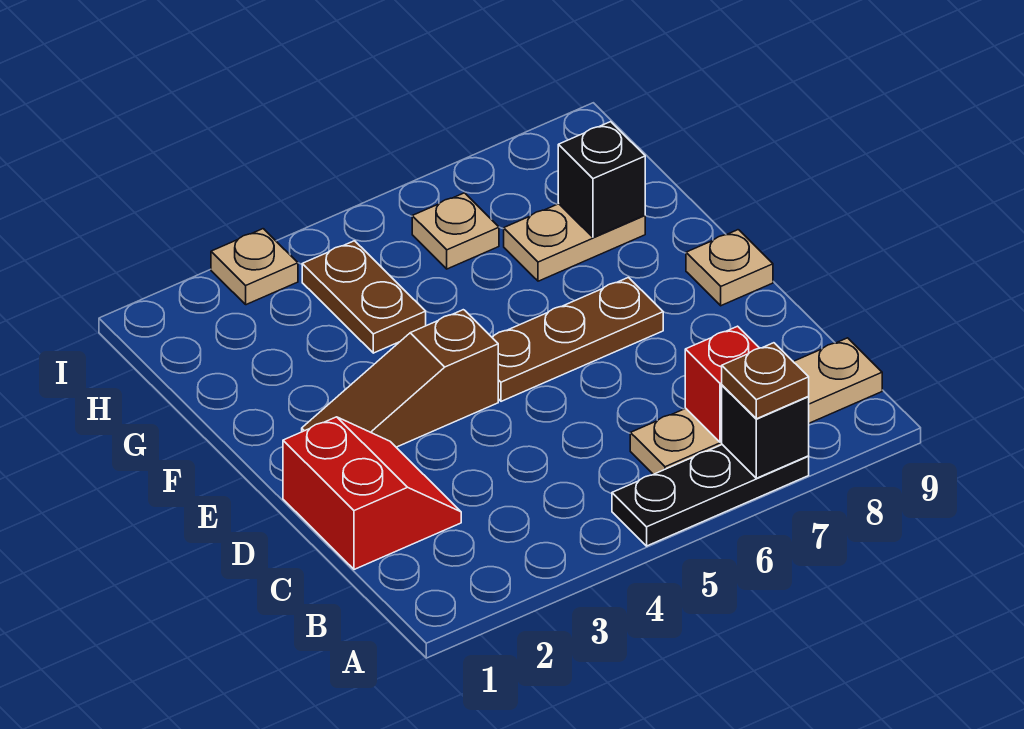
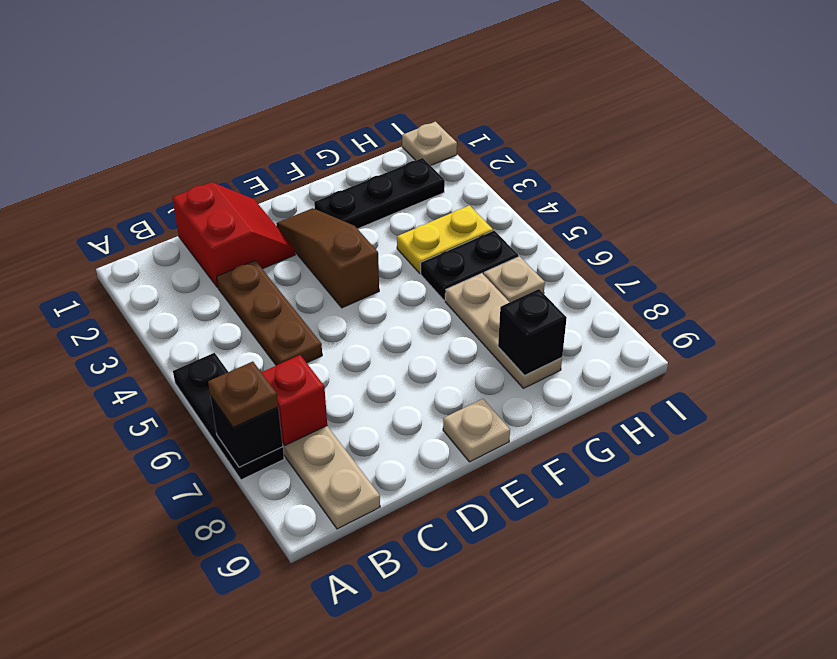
red slope C1:D2 level 1 top 1 -> red slope C1:D2 level 1 top C
brown plate E5:E7 level 1 -> brown plate C3:C5 level 1
none -> black plate F2:H2 level 1
brown plate G4:H4 level 1 -> yellow plate G4:H4 level 1
none -> black plate G5:H5 level 1
tan plate G7:G8 level 1 -> tan plate G6:G8 level 1
tan plate I3 level 1 -> tan plate I1 level 1

